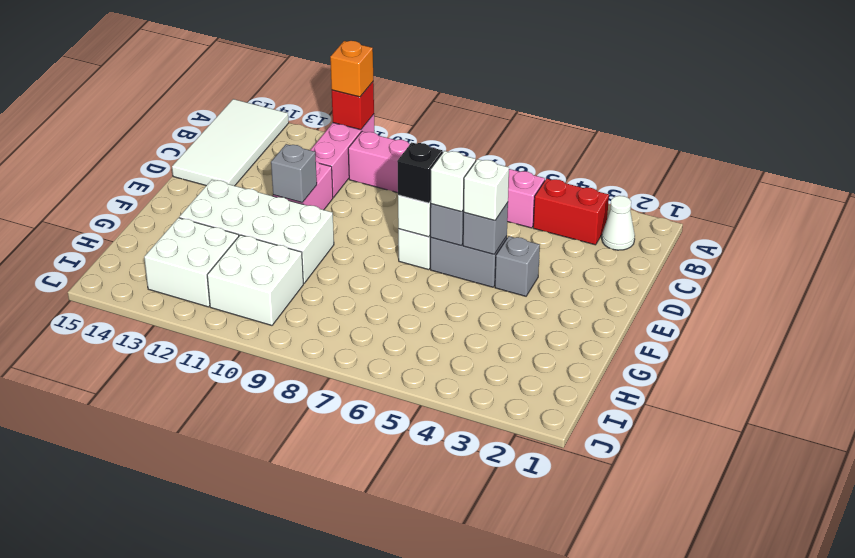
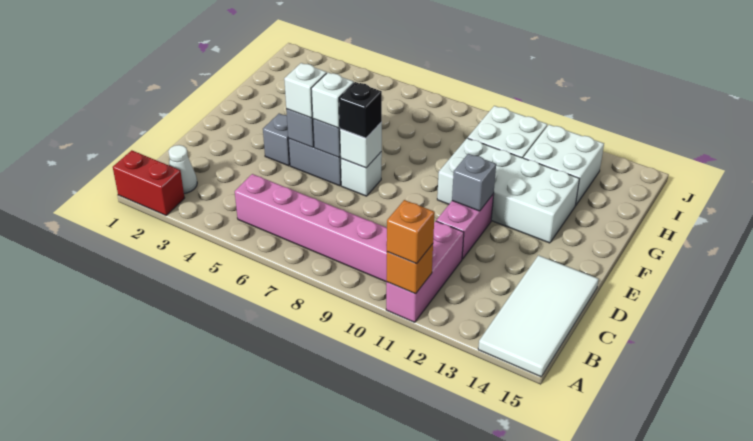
red brick A11 level 2 -> orange brick A11 level 2
red brick B3:B4 level 1 -> red brick A1:A2 level 1

